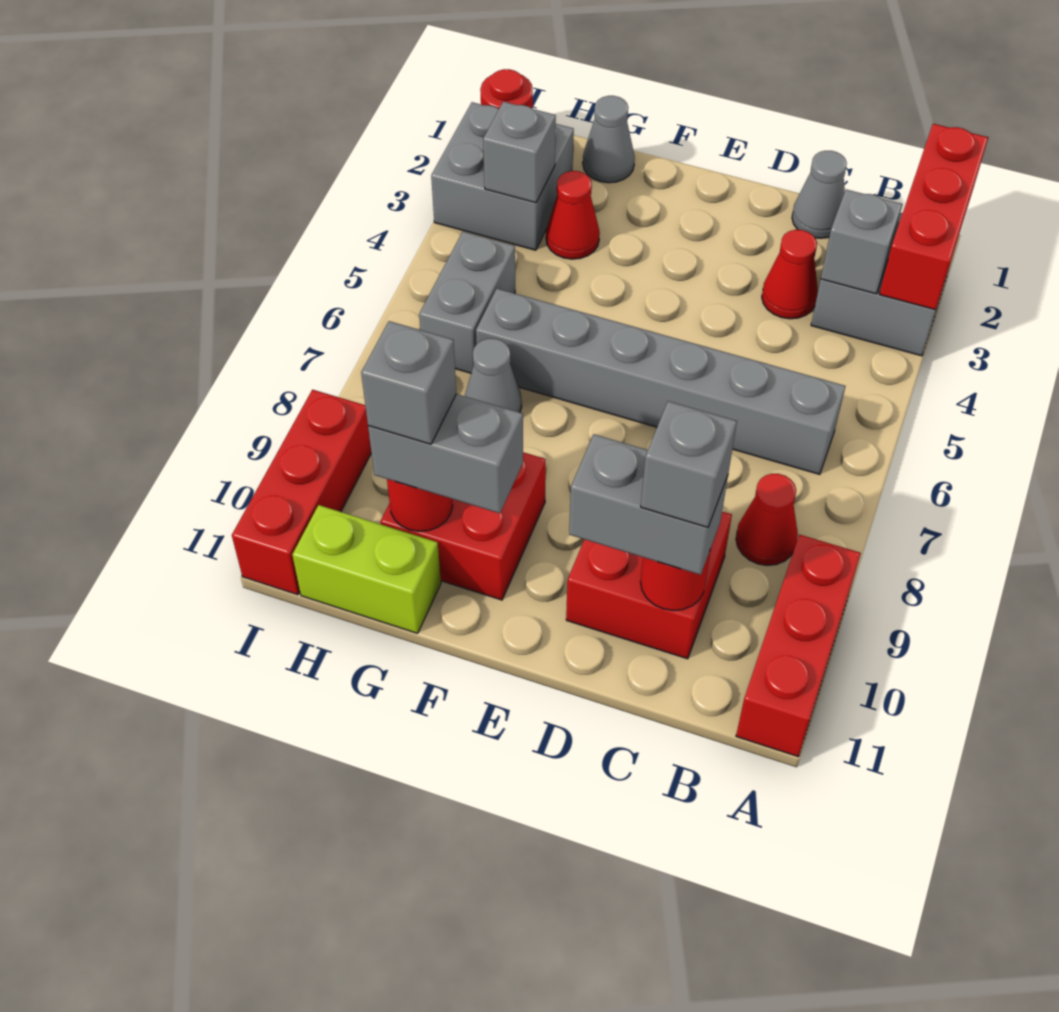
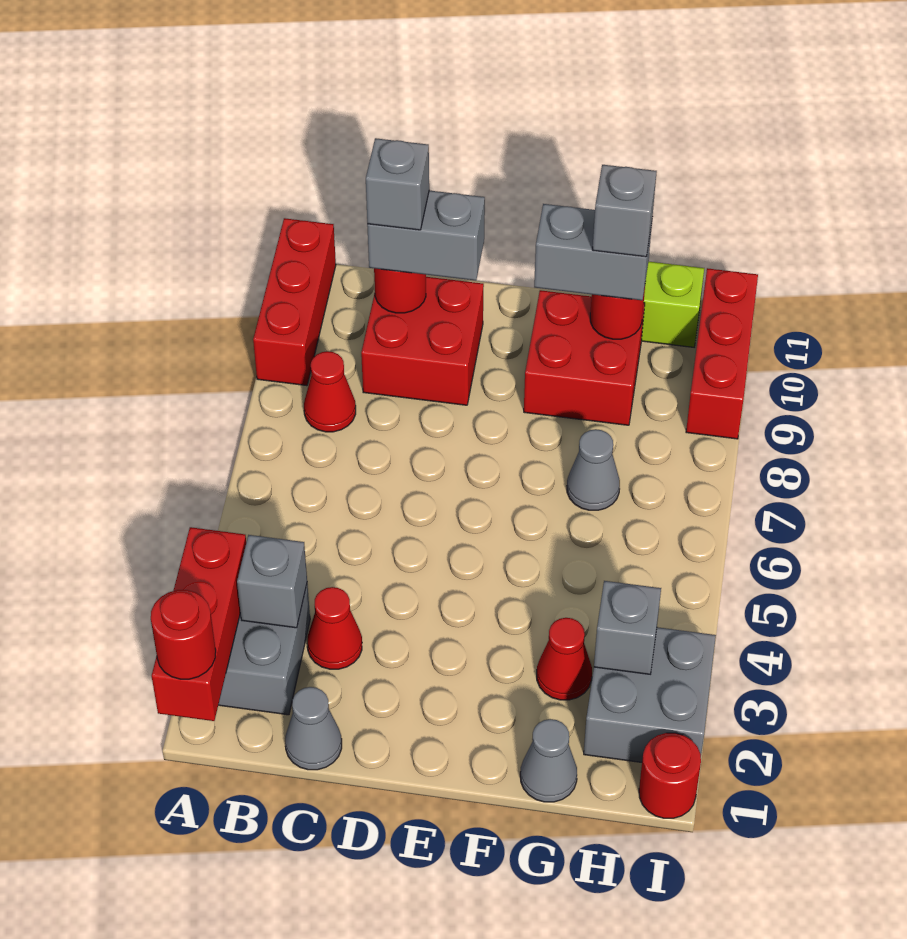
none -> red round brick A1 level 3
grey brick B6:G6 level 1 -> none
grey brick H5:H6 level 1 -> none

